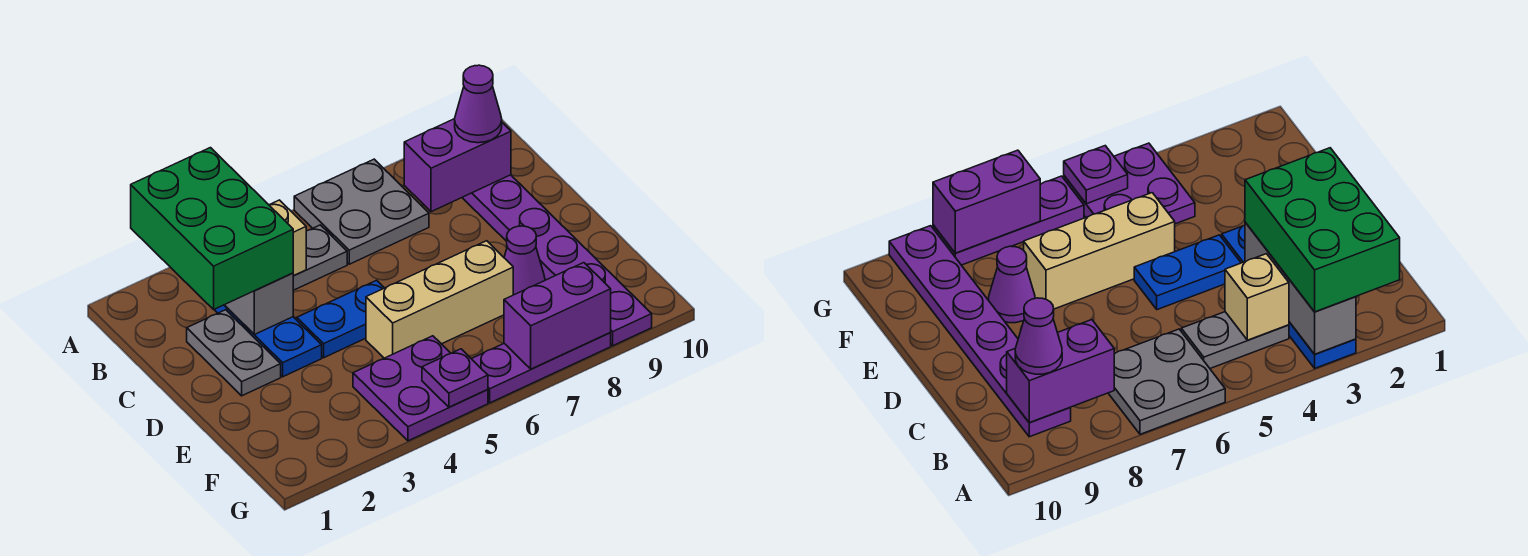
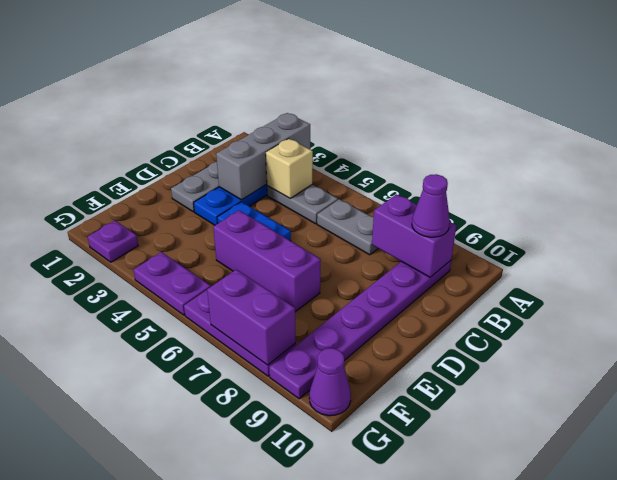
green brick A2:C3 level 3 -> none
grey plate A6:B7 level 1 -> grey plate B6:B7 level 1
tan brick E5:E7 level 1 -> purple brick E5:E7 level 1
purple cone E8 level 1 -> purple cone G10 level 1
purple plate F4:G5 level 1 -> purple plate G4:G5 level 1
purple plate G5 level 2 -> purple plate G2 level 1

